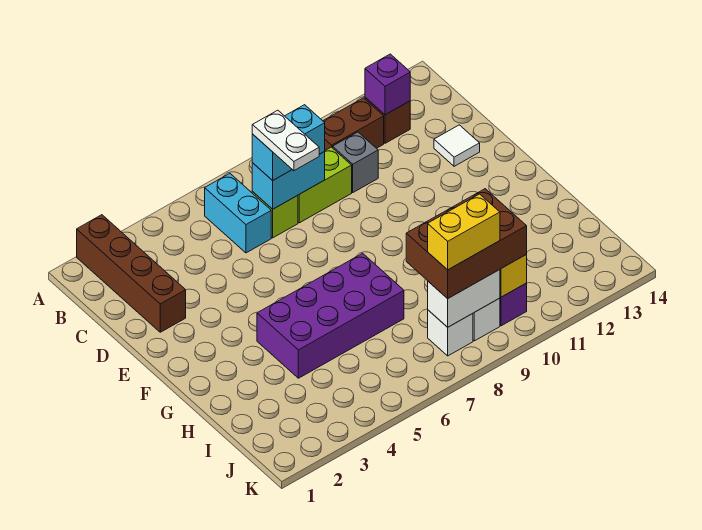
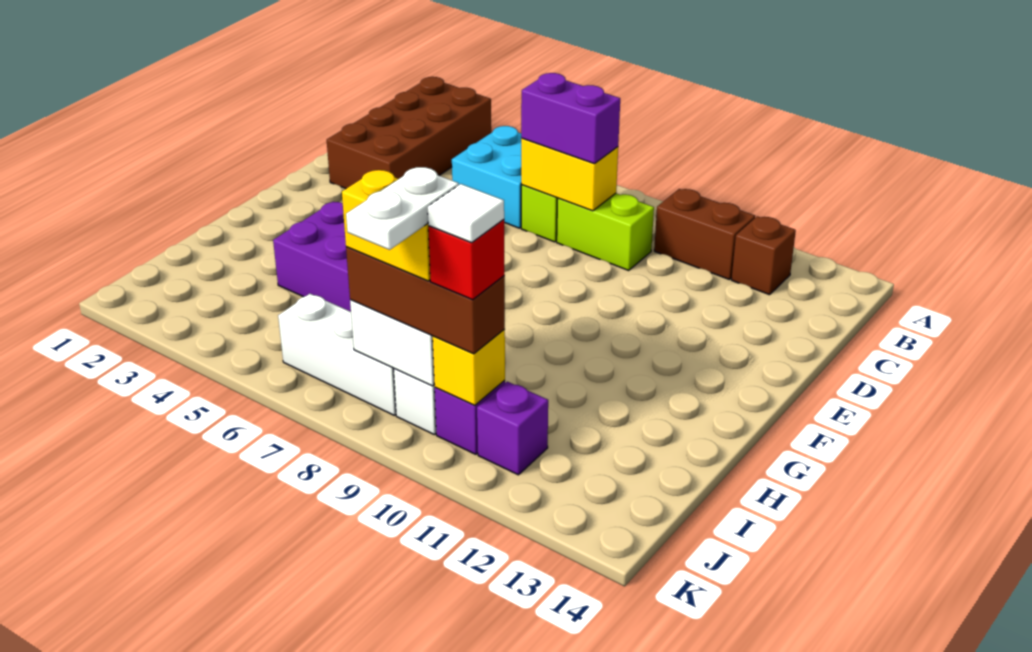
brown brick A2:D2 level 1 -> brown brick A2:D3 level 1
cyan brick B6:C6 level 1 -> cyan brick B5:C6 level 1
purple brick B12 level 2 -> purple brick J11 level 1
cyan brick C7:C8 level 2 -> yellow brick C7:C8 level 2
cyan brick C7:C8 level 3 -> purple brick C7:C8 level 3
white plate C7:D7 level 4 -> white plate J9:K9 level 5
grey brick C10 level 1 -> none
white tile D13 level 1 -> white tile J10 level 5
brown brick I8:J10 level 3 -> brown brick J8:J10 level 3
white brick J8 level 1 -> white brick J6:J8 level 1
none -> red brick J10 level 4

